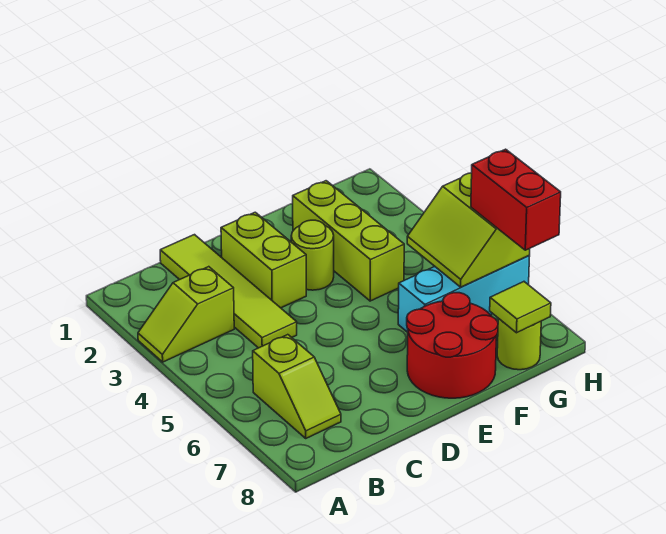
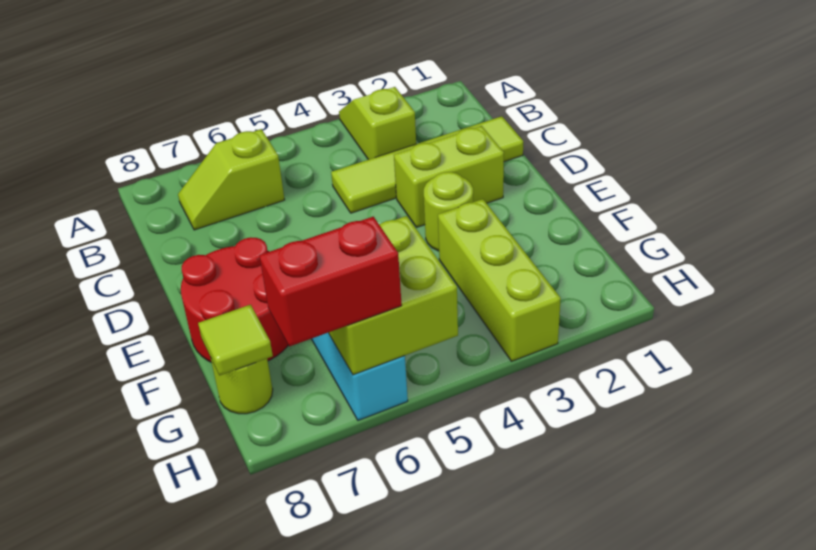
lime brick F2:F4 level 1 -> lime brick F3:H3 level 1
lime slope G5:H6 level 2 top H -> lime brick G5:H6 level 2

